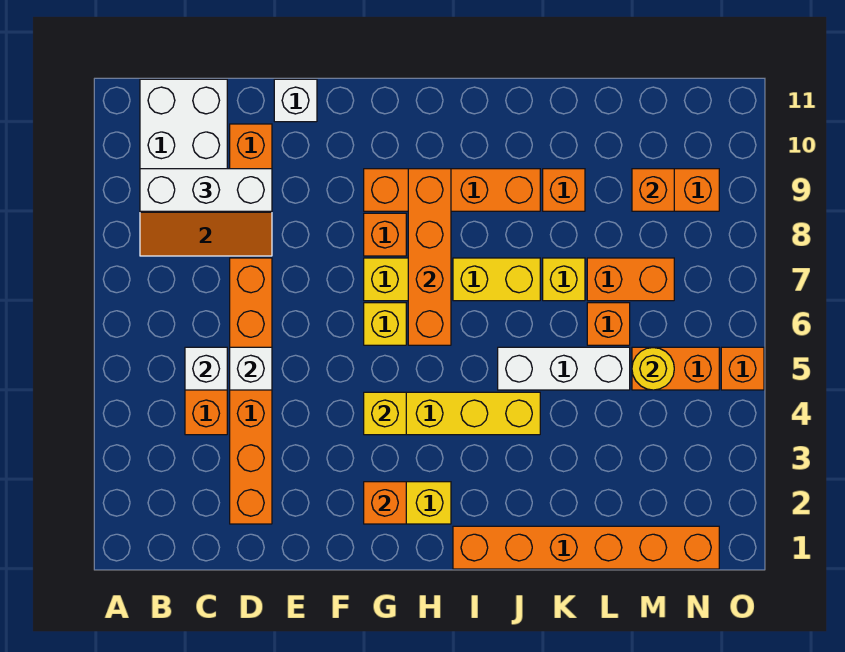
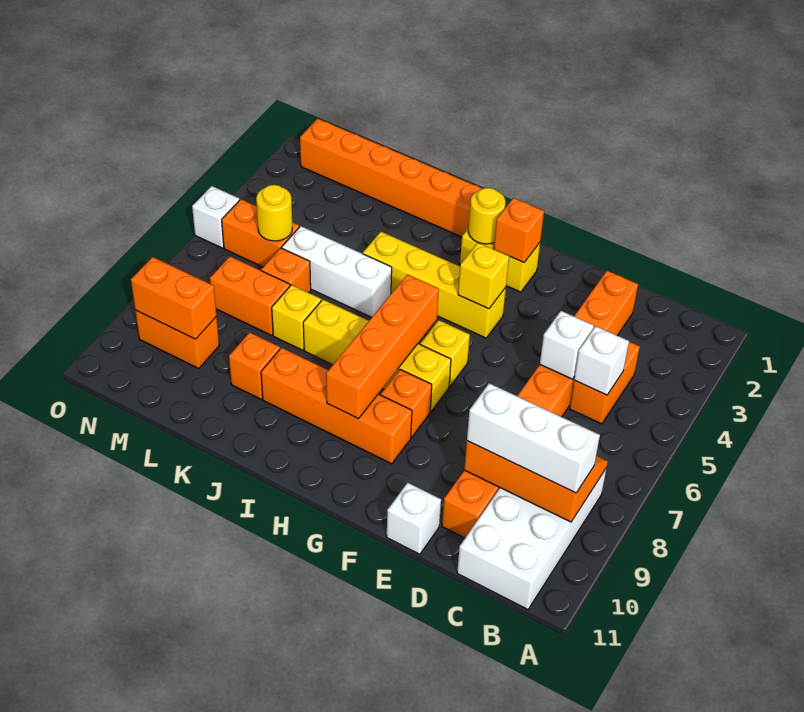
none -> yellow round brick H2 level 2
orange brick M9 level 2 -> orange brick M9:N9 level 2
orange brick O5 level 1 -> white brick O5 level 1

